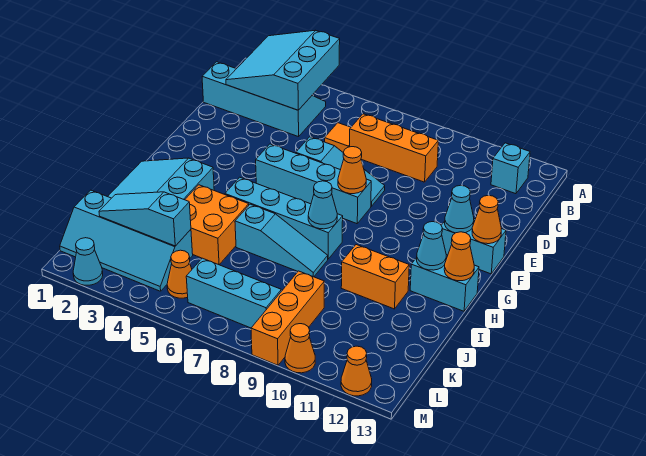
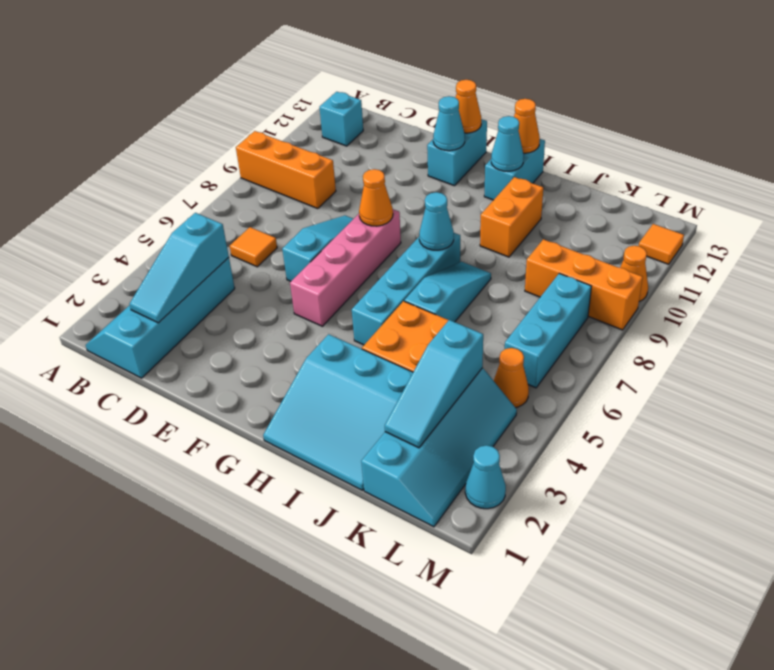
cyan slope A2:C4 level 2 top 4 -> cyan slope C2:C4 level 2 top 4
orange brick C7:C9 level 1 -> orange brick A9:C9 level 1
cyan brick F5:F8 level 1 -> pink brick F5:F8 level 1
orange cone M12 level 1 -> orange tile M12 level 1

